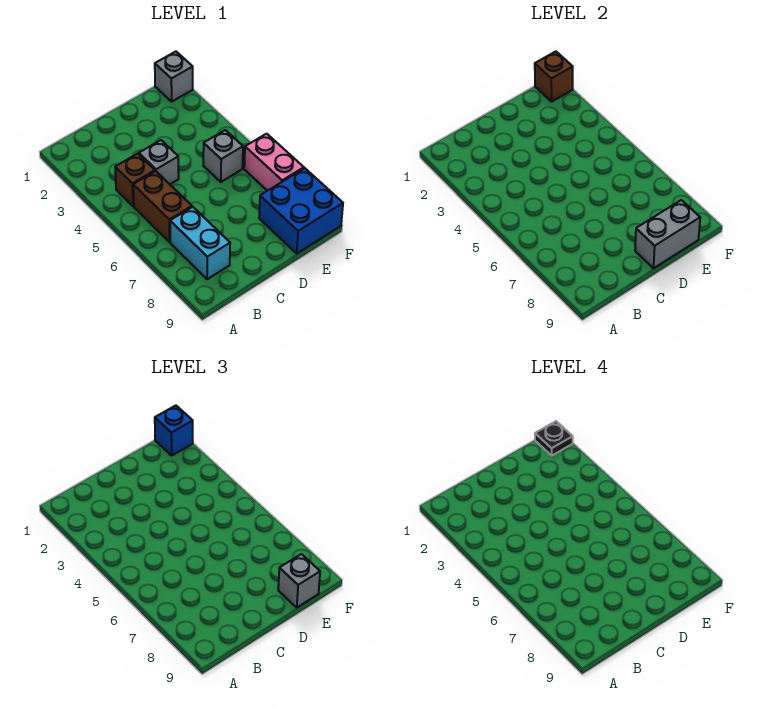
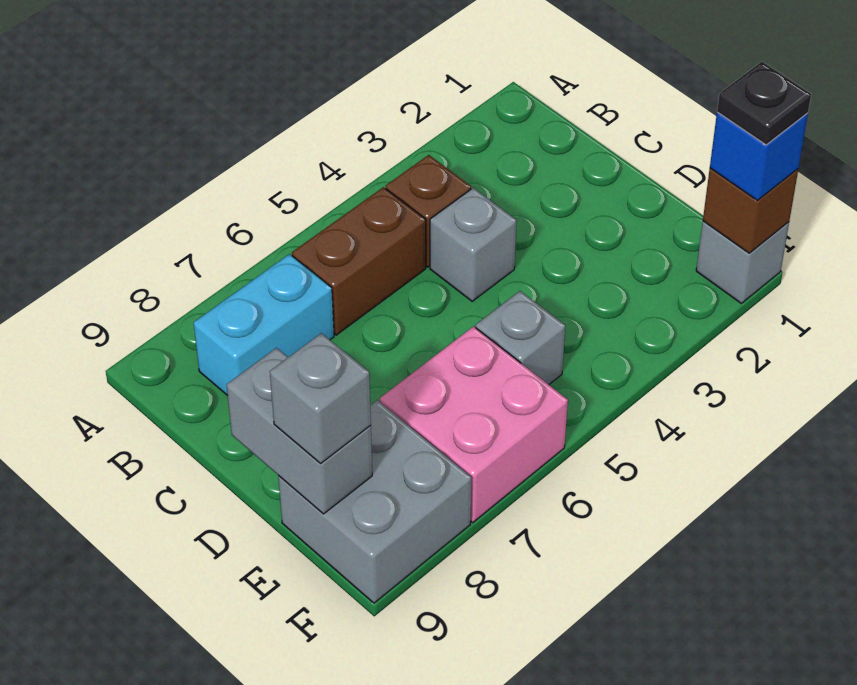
blue brick E8:F9 level 1 -> grey brick E8:F9 level 1
pink brick F6:F7 level 1 -> pink brick E6:F7 level 1

